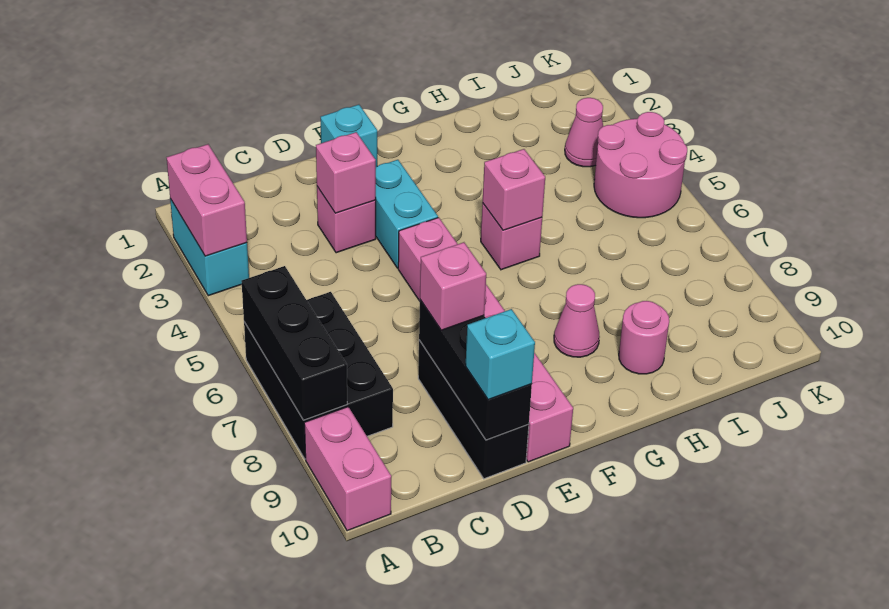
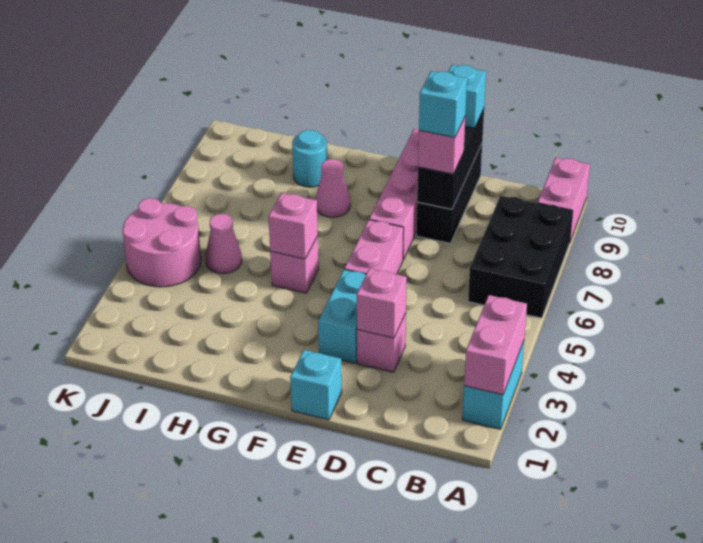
black brick A6:A8 level 2 -> none
none -> cyan brick D8 level 4
pink round brick H9 level 1 -> cyan round brick H9 level 1
pink cone J3 level 1 -> pink cone I5 level 1

